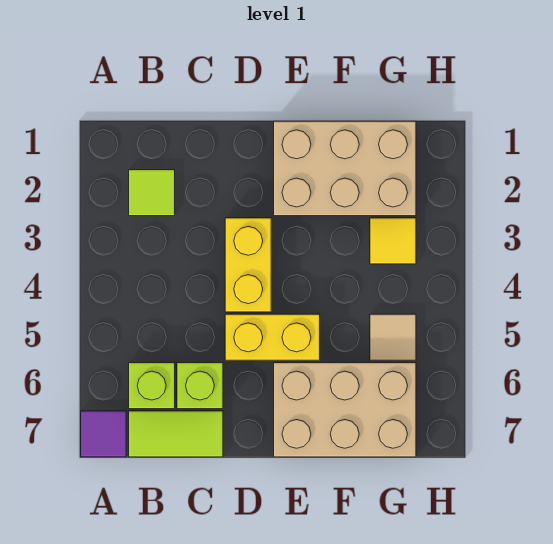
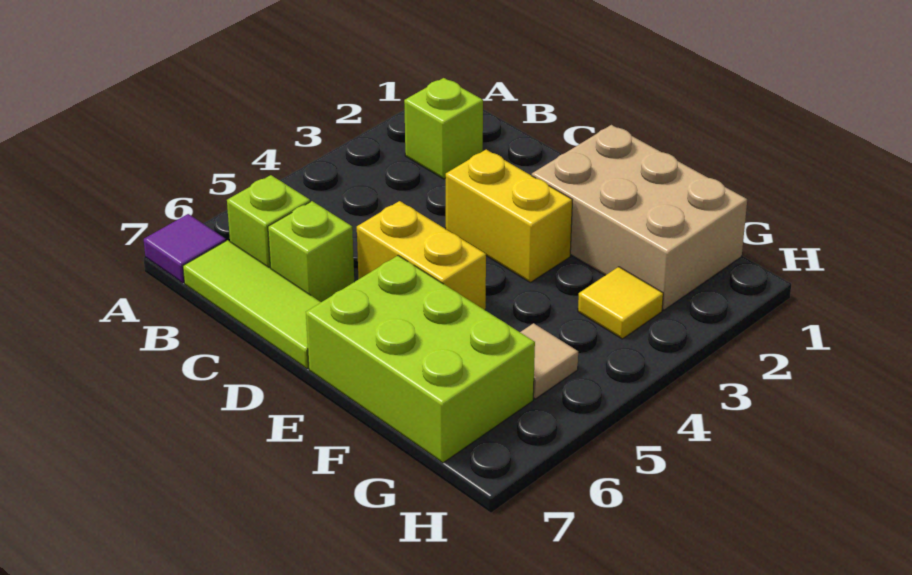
lime tile B2 level 1 -> lime brick B2 level 1
lime tile B7:C7 level 1 -> lime tile B7:D7 level 1
yellow brick D3:D4 level 1 -> yellow brick D3:E3 level 1
tan brick E6:G7 level 1 -> lime brick E6:G7 level 1

